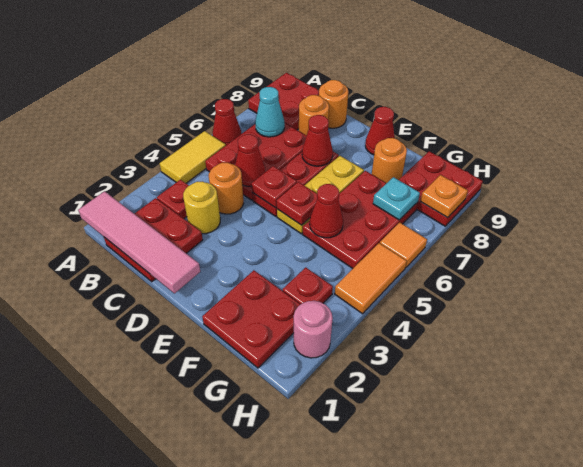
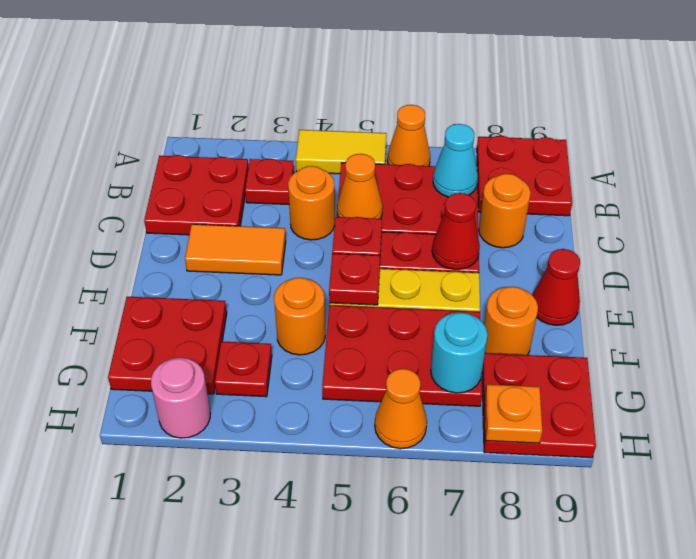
pink tile A1:D1 level 2 -> none
red cone A6 level 1 -> orange cone A6 level 1
yellow round brick C3 level 1 -> none
red cone C5 level 2 -> orange cone C5 level 2
orange round brick C9 level 1 -> orange round brick F4 level 1
red cone F5 level 2 -> none
cyan plate G7 level 2 -> cyan round brick G7 level 2
orange tile H4:H5 level 1 -> orange tile D2:D3 level 1
orange tile H6 level 1 -> orange cone H6 level 1

